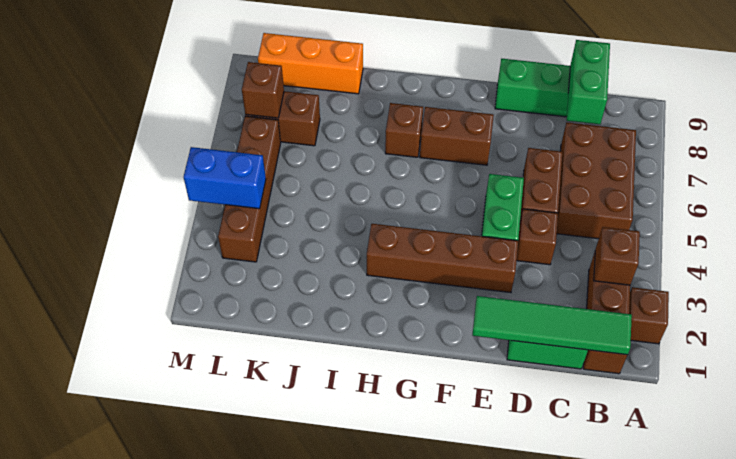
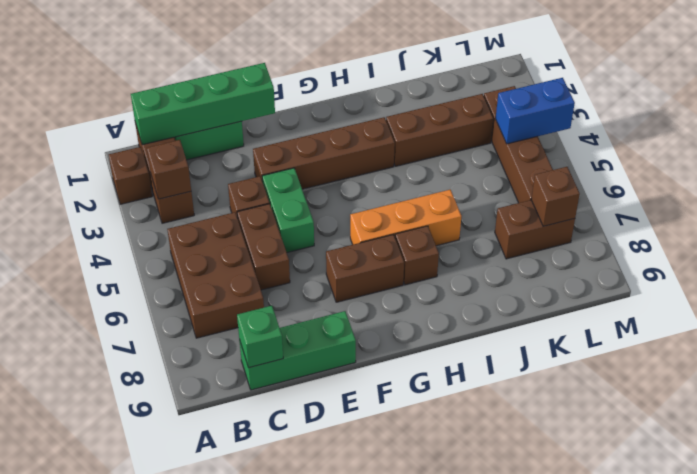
green tile B1:E1 level 2 -> green brick B1:E1 level 2
green brick C8:C9 level 2 -> green brick C9 level 2
none -> brown brick I3:K3 level 1
orange brick J9:L9 level 1 -> orange brick G6:I6 level 1

